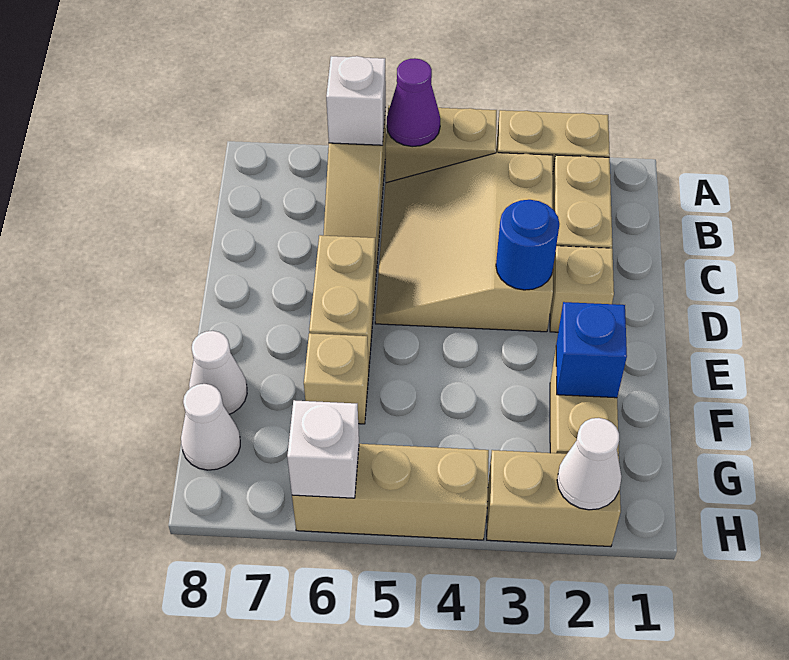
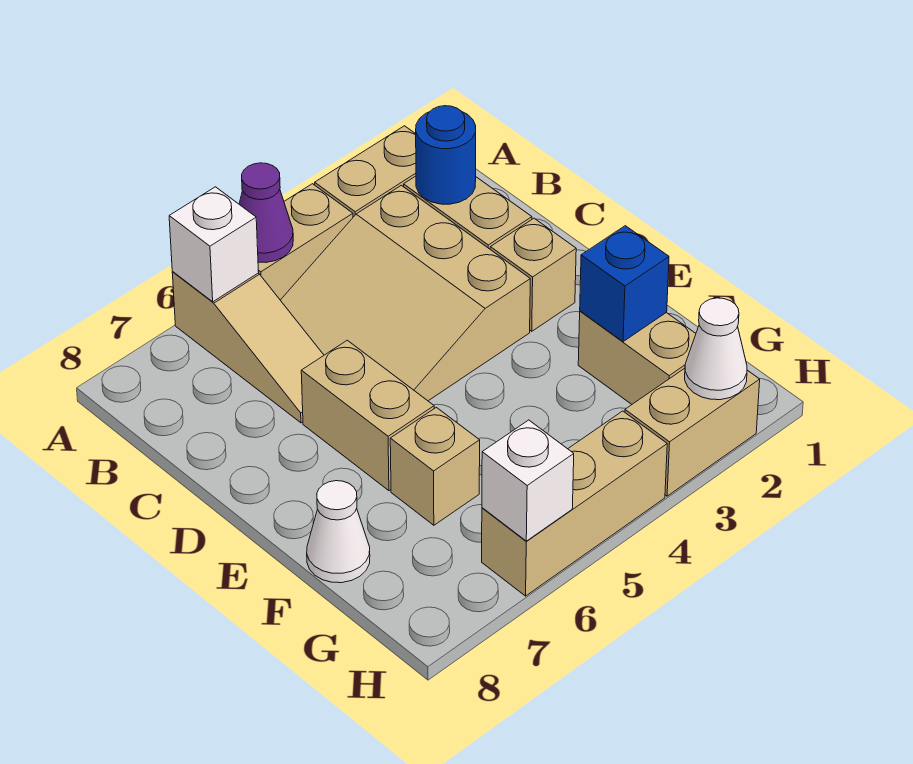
blue round brick D3 level 2 -> blue round brick B2 level 2
white cone G8 level 1 -> none

